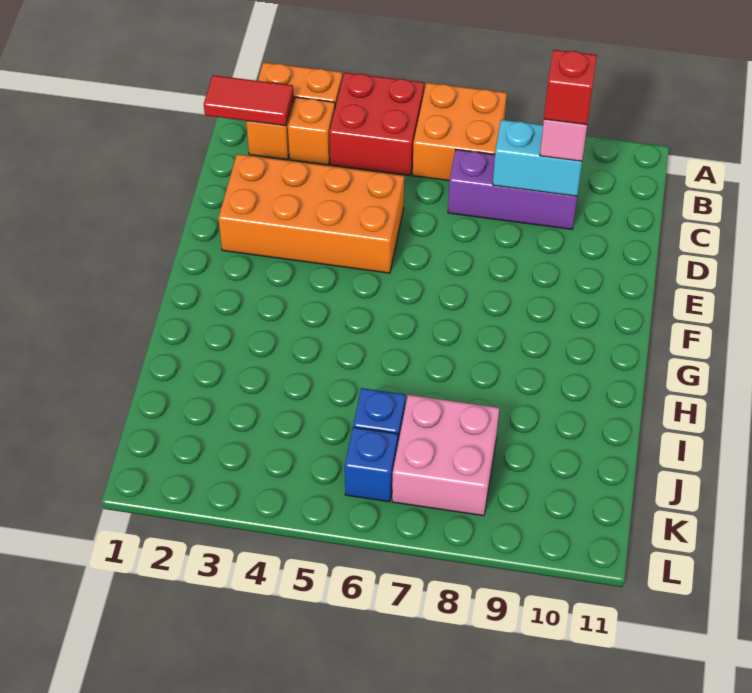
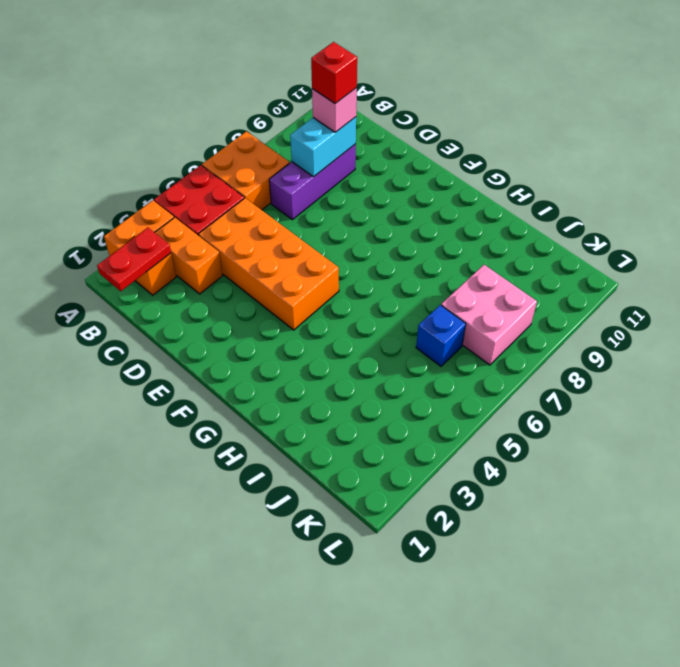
red tile B1:B2 level 2 -> red plate B1:B2 level 2
orange brick B3 level 1 -> orange brick B3:C3 level 1
orange brick D2:E5 level 1 -> orange brick C4:F5 level 1
blue brick K6 level 1 -> none

